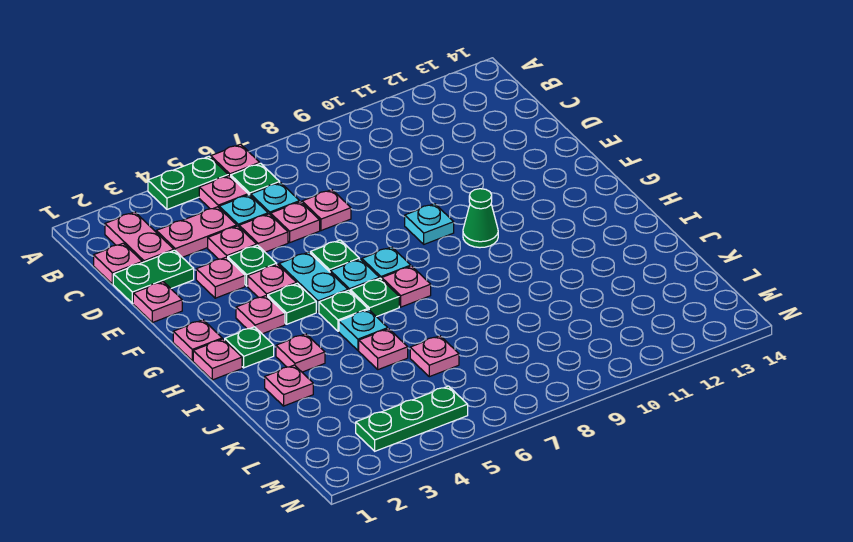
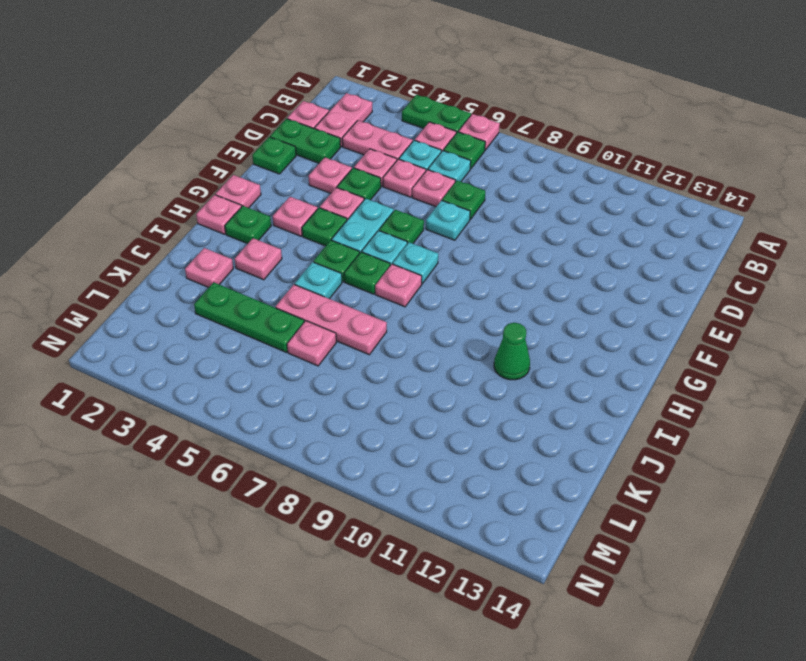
pink plate D7 level 1 -> green plate D7 level 1
pink plate E1 level 1 -> green plate E1 level 1
cyan plate F9 level 1 -> cyan plate E7 level 1
green cone G10 level 1 -> green cone I11 level 1
pink plate J5 level 1 -> pink plate J5:J7 level 1
green plate M3:M5 level 1 -> green plate K3:K5 level 1

